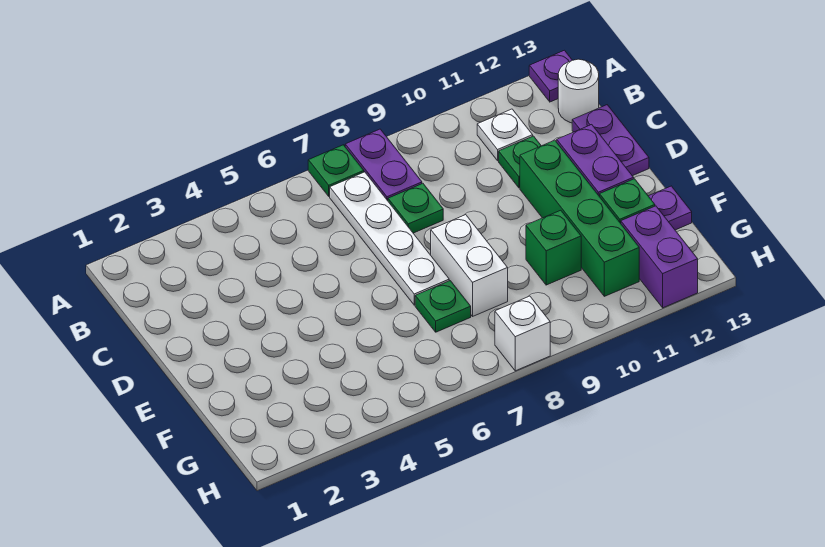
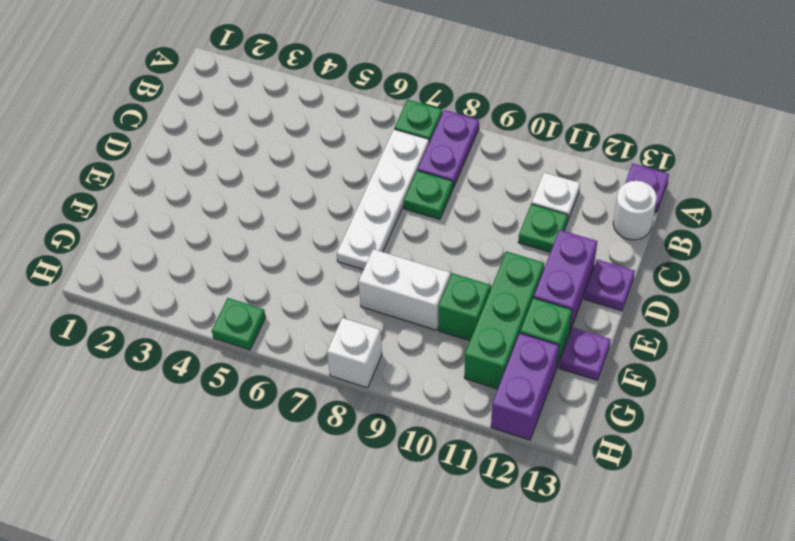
purple plate C13:D13 level 1 -> purple plate D13 level 1
green brick D11:G11 level 1 -> green brick E11:G11 level 1
white brick E8:F8 level 1 -> white brick F8:F9 level 1
green plate F7 level 1 -> green plate H5 level 1

